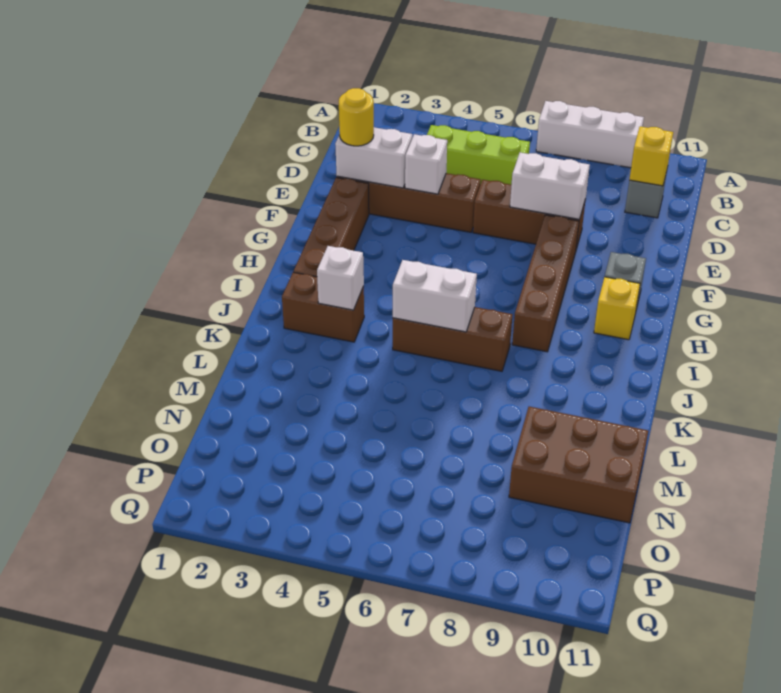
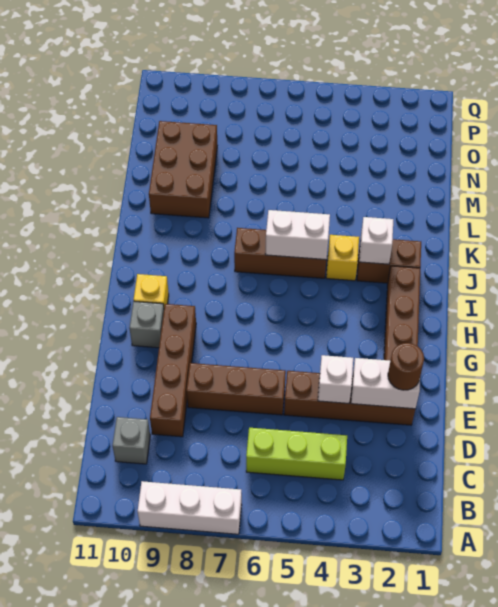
yellow brick C10 level 2 -> yellow brick J4 level 1
yellow round brick E2 level 3 -> brown round brick E2 level 3
white brick E7:E8 level 2 -> none
brown brick F8:I8 level 1 -> brown brick D9:G9 level 1
brown brick M9:N11 level 1 -> brown brick L9:N10 level 1

